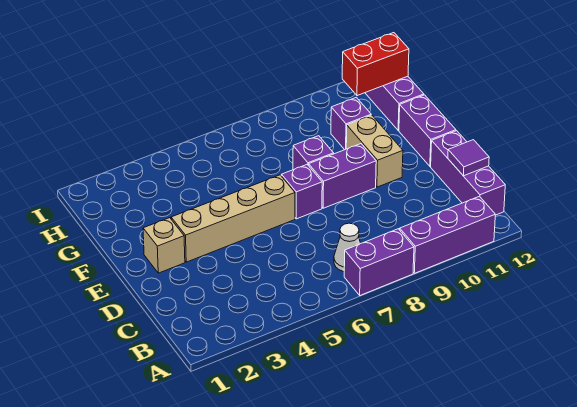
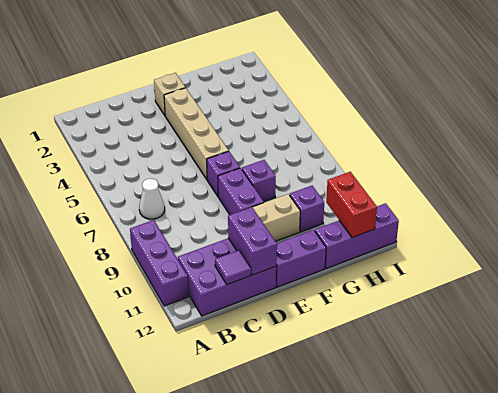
purple brick A7:A8 level 1 -> purple brick D11:D12 level 2
purple brick B12:D12 level 1 -> purple brick B11:D12 level 1

